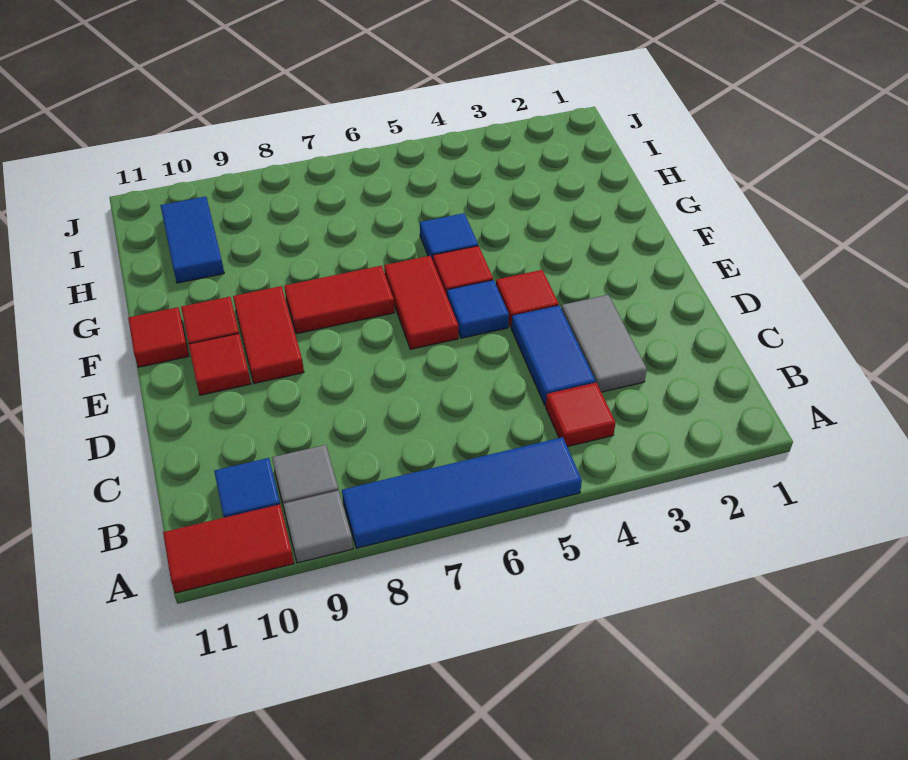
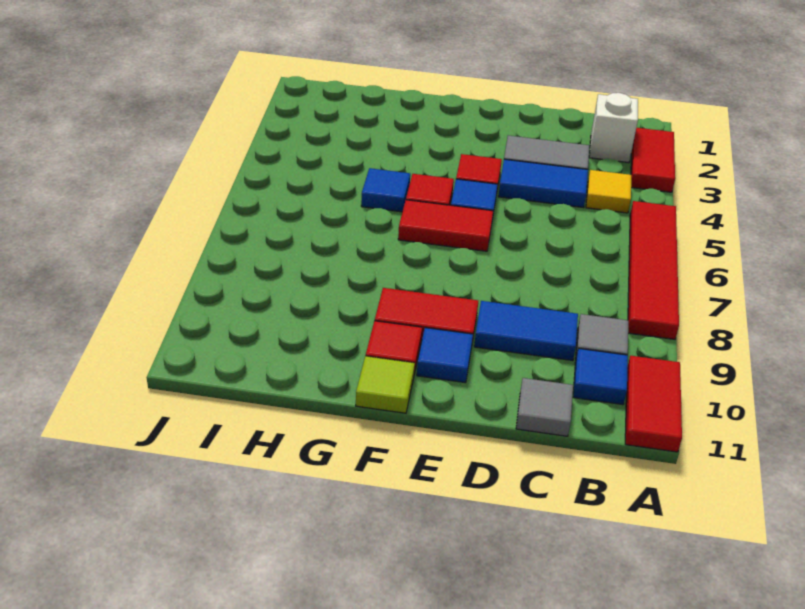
blue tile A5:A8 level 1 -> red tile A5:A8 level 1
grey tile A9 level 1 -> grey tile C11 level 1
none -> white brick B2 level 1
red tile B4 level 1 -> yellow tile B4 level 1
red tile E10 level 1 -> blue tile E10 level 1
red tile F7:F8 level 1 -> red tile A2:A3 level 1
red tile F11 level 1 -> lime tile F11 level 1
blue tile H10:I10 level 1 -> blue tile C9:D9 level 1

